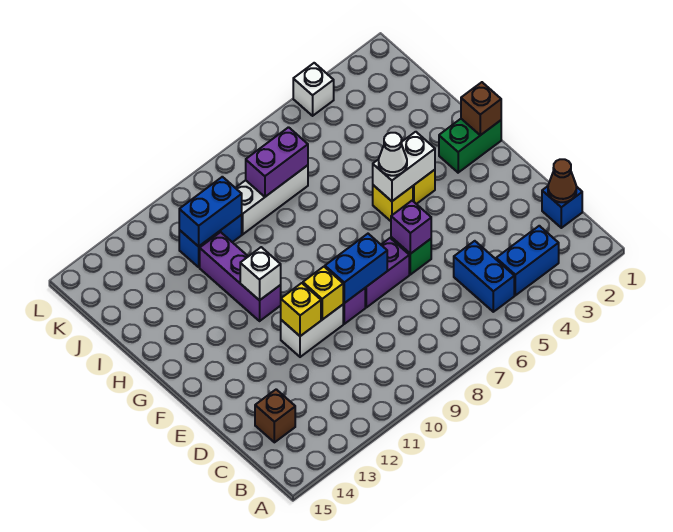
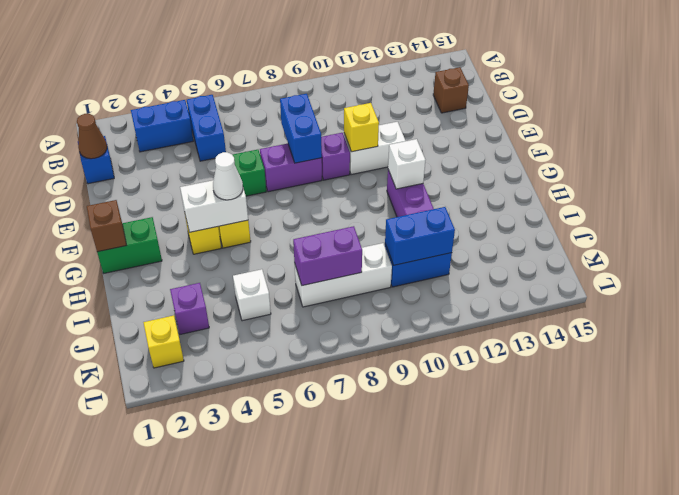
purple brick E6 level 2 -> purple brick J3 level 1
blue brick E8:E9 level 2 -> blue brick D8:E8 level 2
yellow brick E11 level 2 -> yellow brick K2 level 1
white brick L4 level 1 -> white brick J5 level 1

